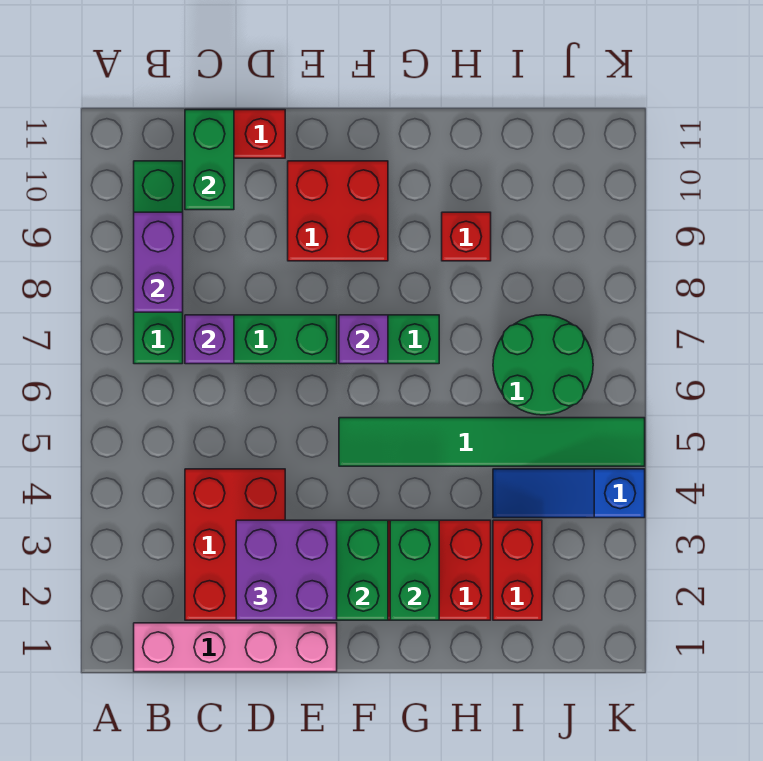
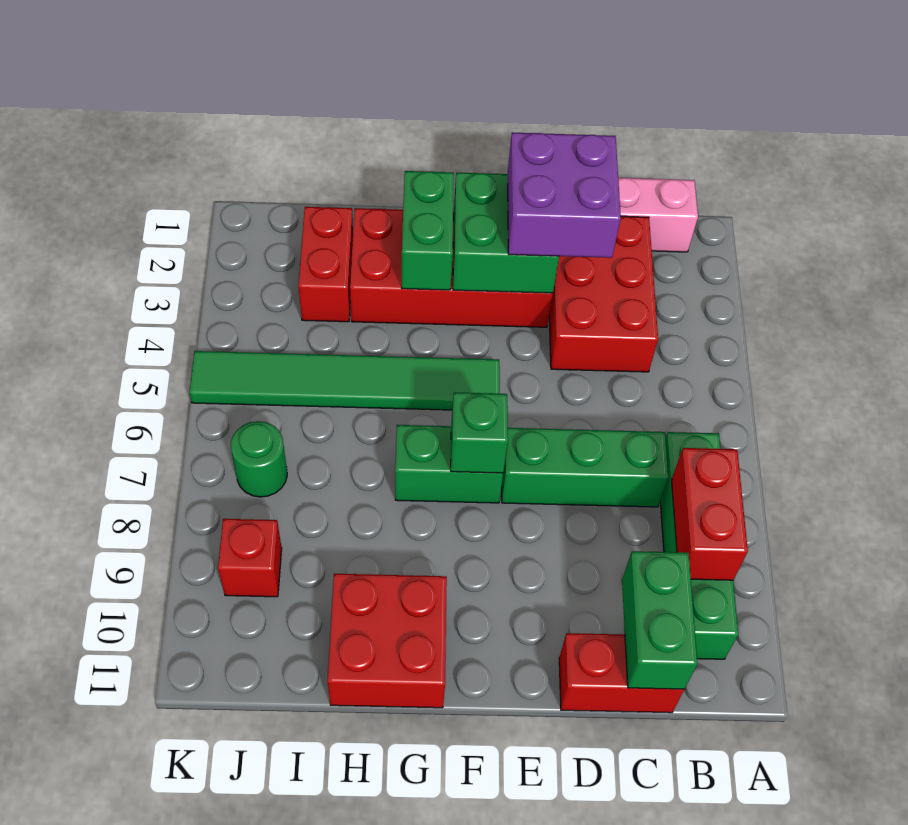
purple brick B8:B9 level 2 -> red brick B8:B9 level 2
purple brick C7 level 2 -> none
red brick E9:F10 level 1 -> red brick G10:H11 level 1
purple brick F7 level 2 -> green brick F7 level 2
red brick H9 level 1 -> red brick J9 level 1
blue slope I4:K4 level 1 top K -> none
green round brick I6:J7 level 1 -> green round brick J7 level 1

